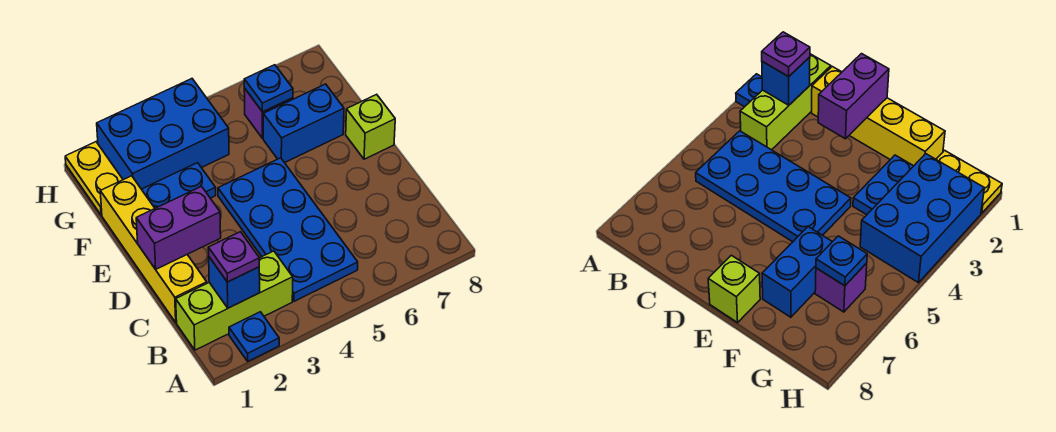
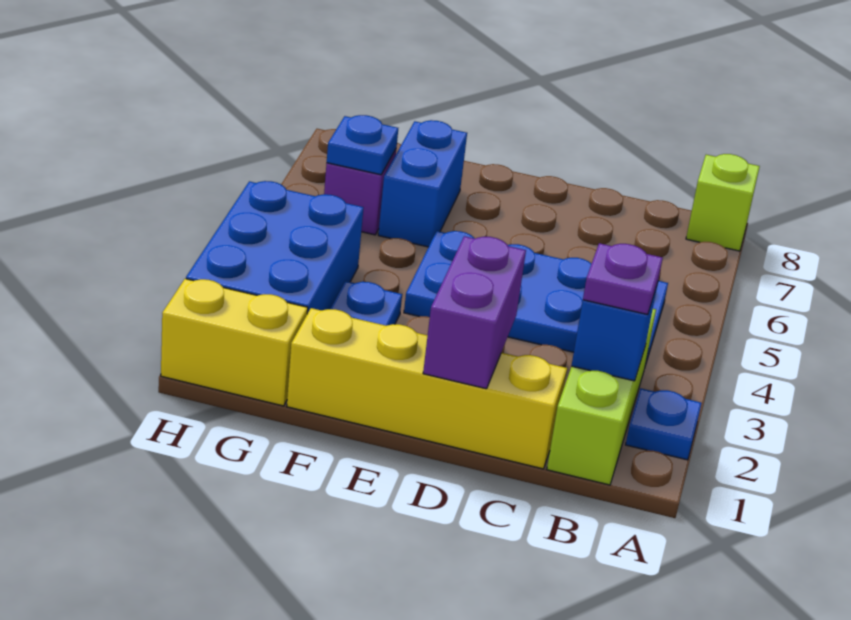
lime brick E8 level 1 -> lime brick A8 level 1
yellow plate G1:H1 level 1 -> yellow brick G1:H1 level 1

